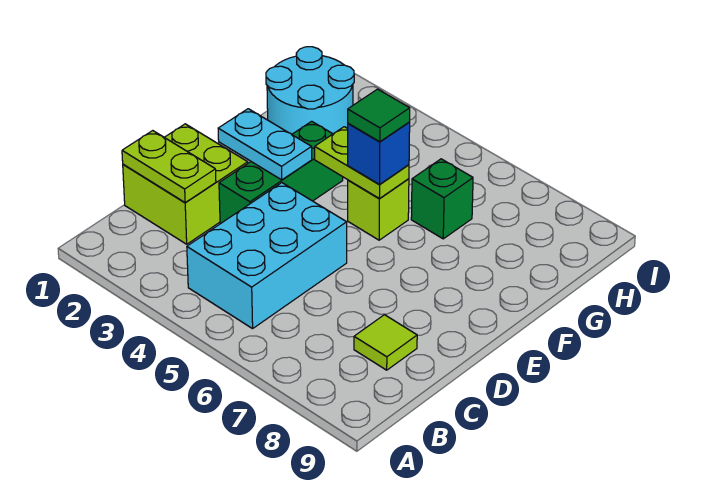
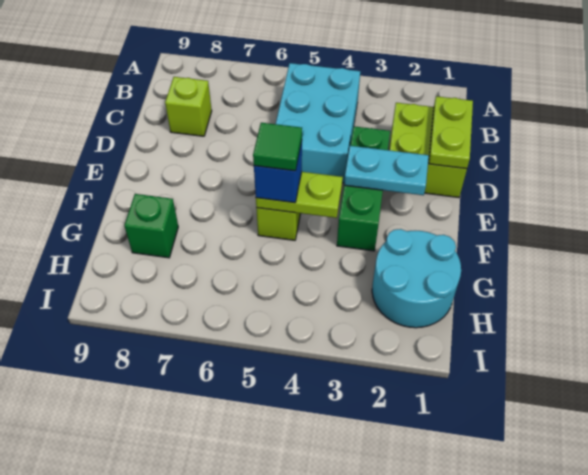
lime plate C1:C2 level 2 -> lime plate C1:D1 level 2
lime tile C8 level 1 -> lime brick C8 level 1
green brick G6 level 1 -> green brick G8 level 1

